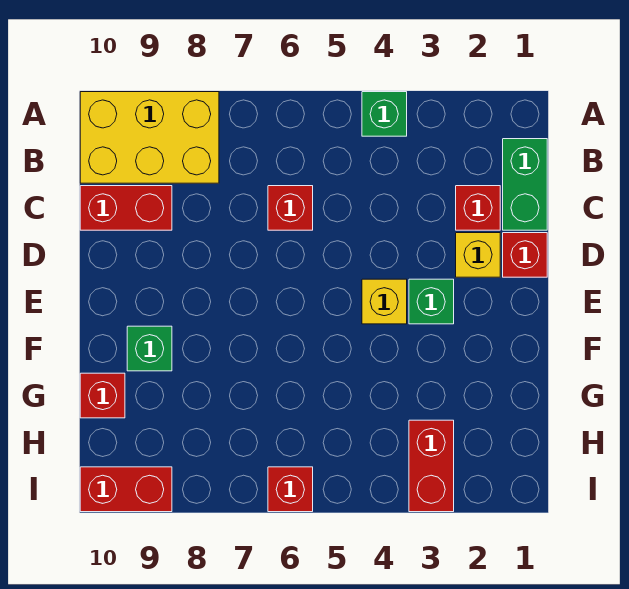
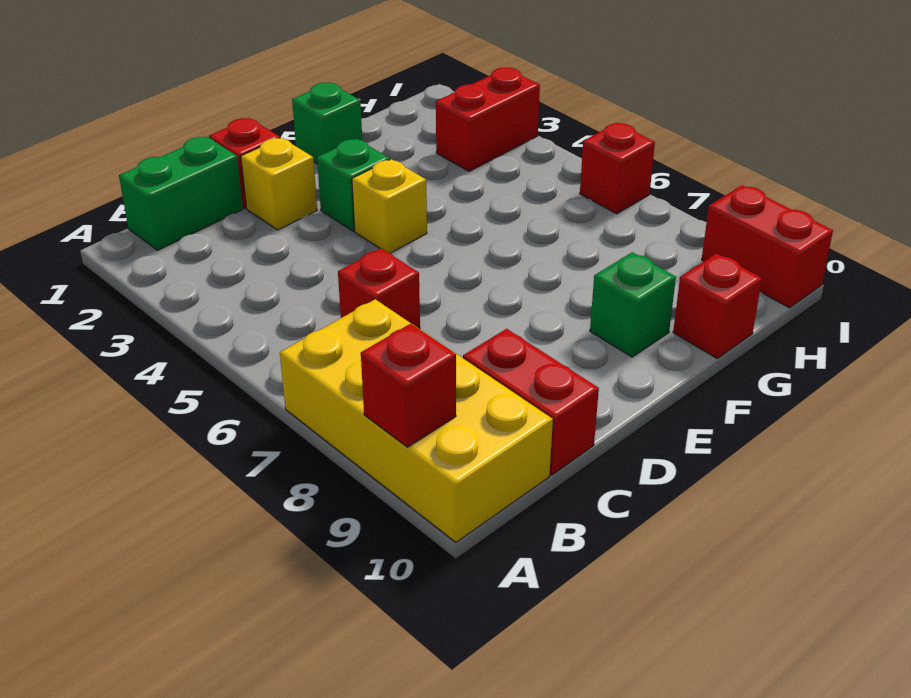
green brick A4 level 1 -> green brick F1 level 1
yellow brick A8:B10 level 1 -> yellow brick A7:B10 level 1
red brick C2 level 1 -> red brick A9 level 2

